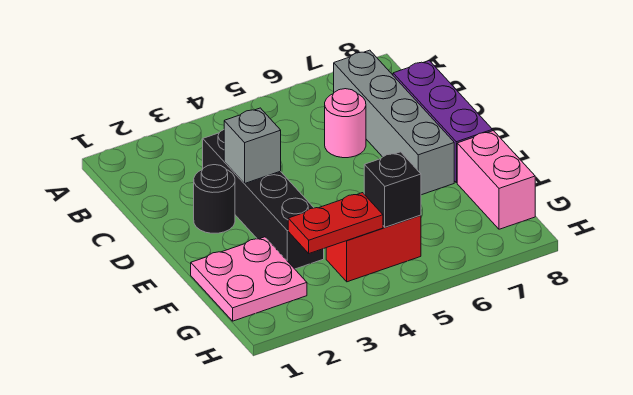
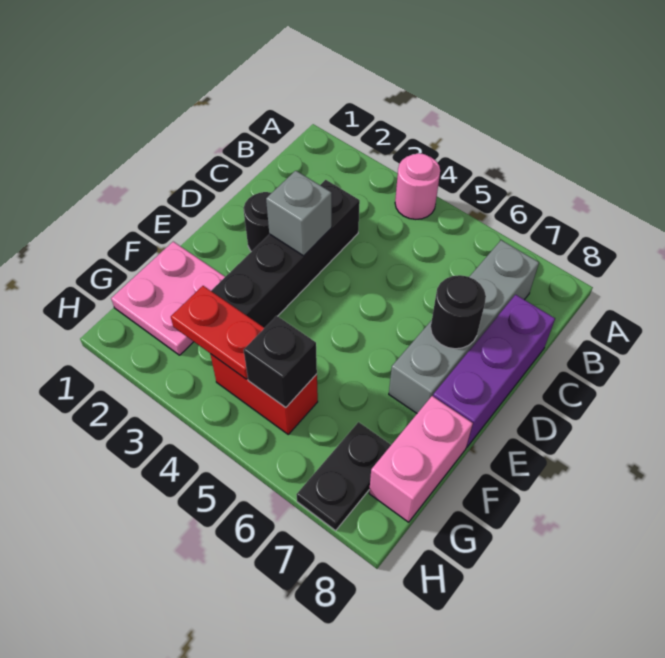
pink round brick C6 level 1 -> pink round brick A4 level 1
none -> black round brick D7 level 2
none -> black plate G7:H7 level 1

